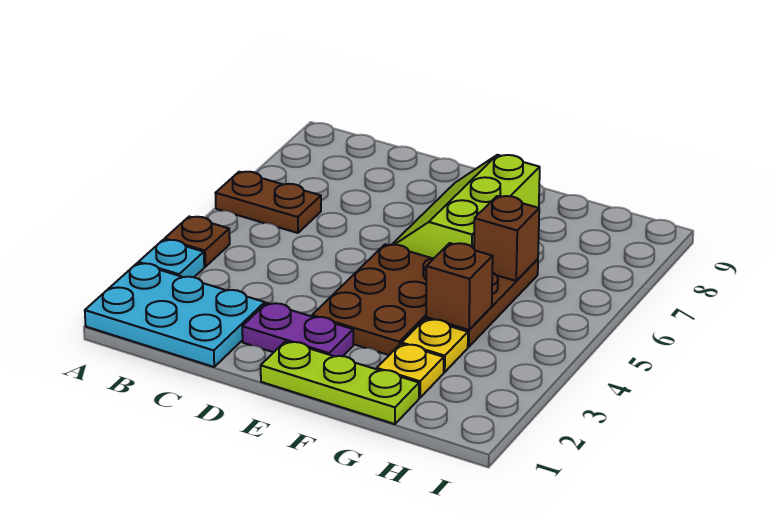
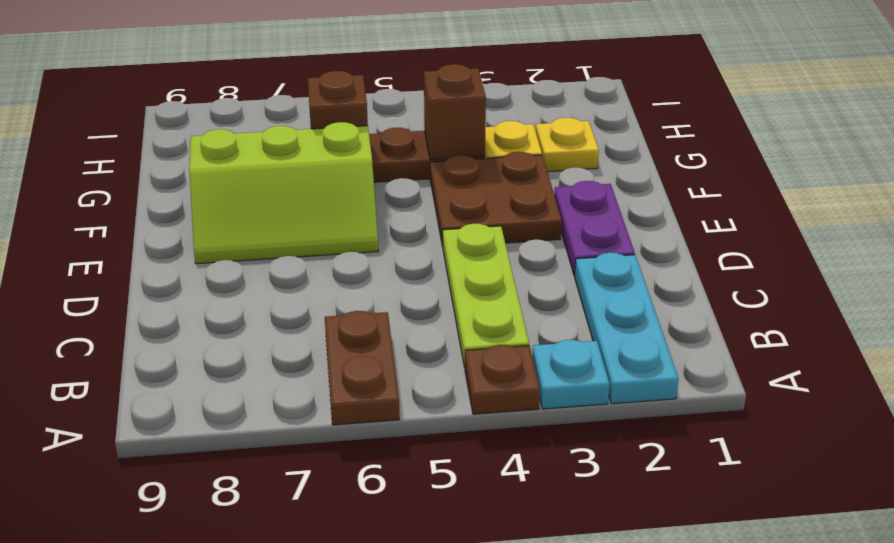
cyan plate A1:C2 level 1 -> cyan plate A2:C2 level 1
lime plate E1:G1 level 1 -> lime plate B4:D4 level 1
brown plate E3:F5 level 1 -> brown plate E3:F4 level 1

